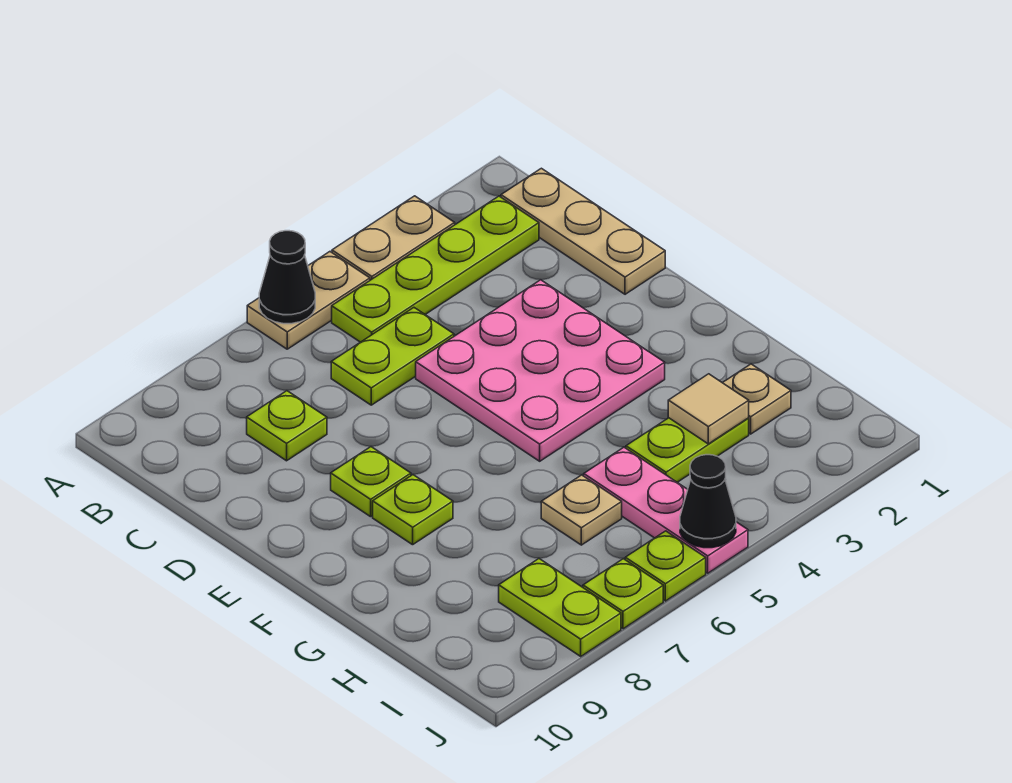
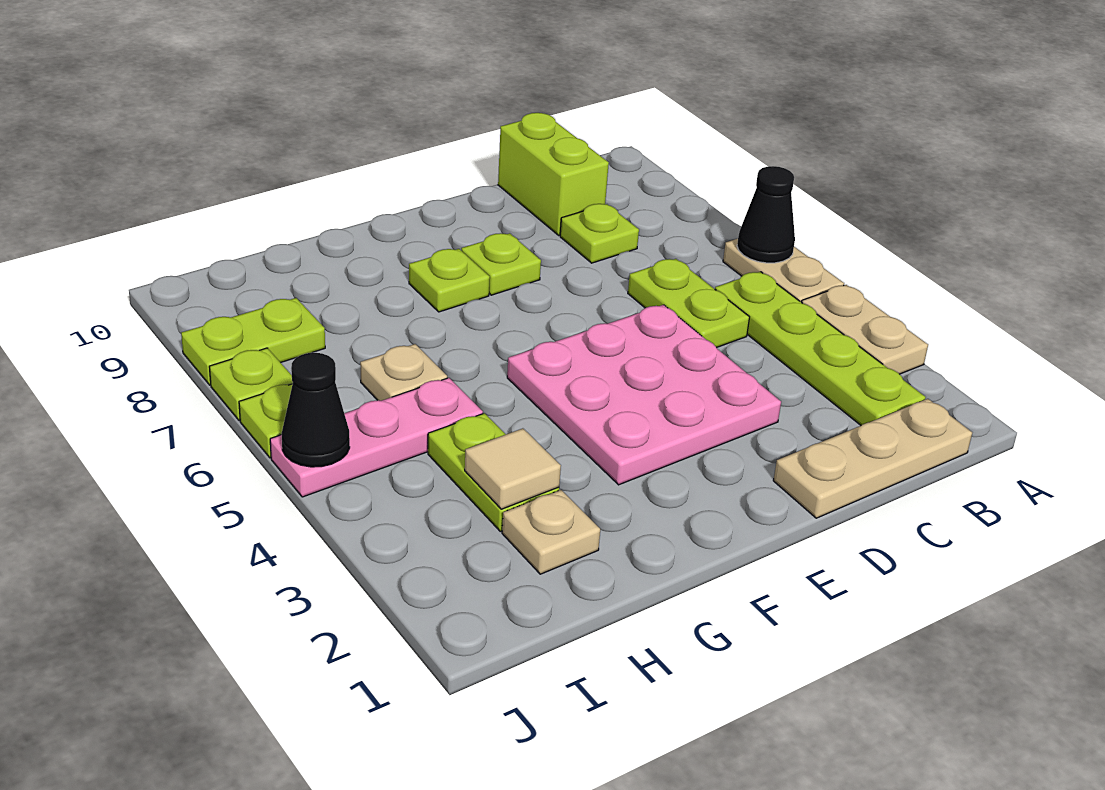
none -> lime brick C9:C10 level 1

